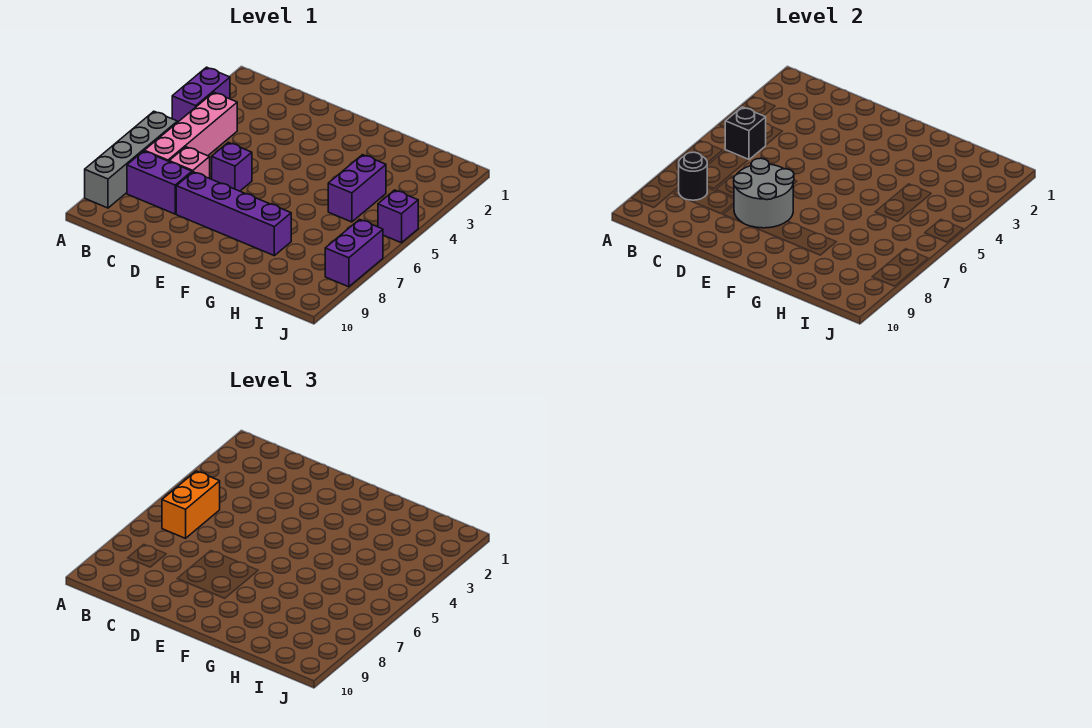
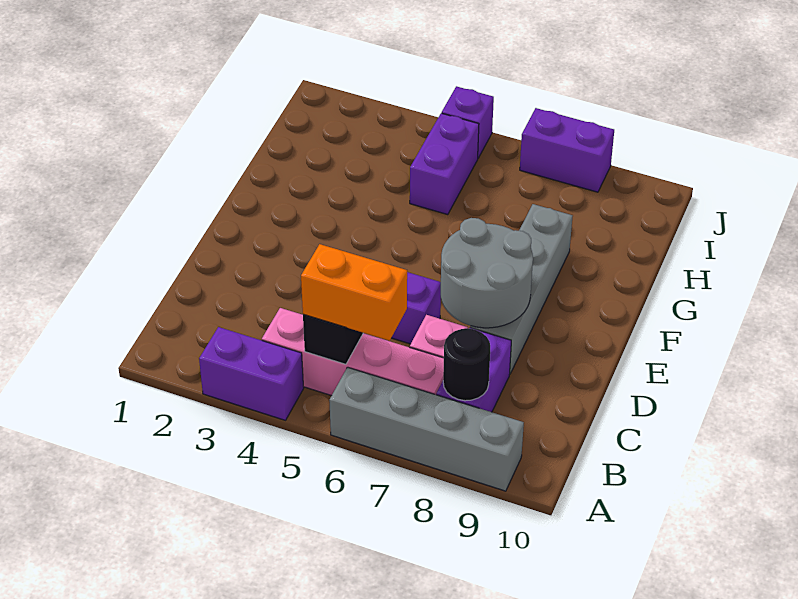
purple brick D8:G8 level 1 -> grey brick D8:G8 level 1
purple brick H4:H5 level 1 -> purple brick H5:I5 level 1

